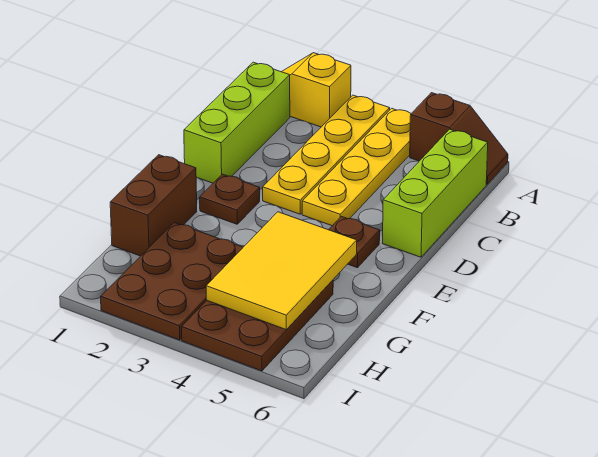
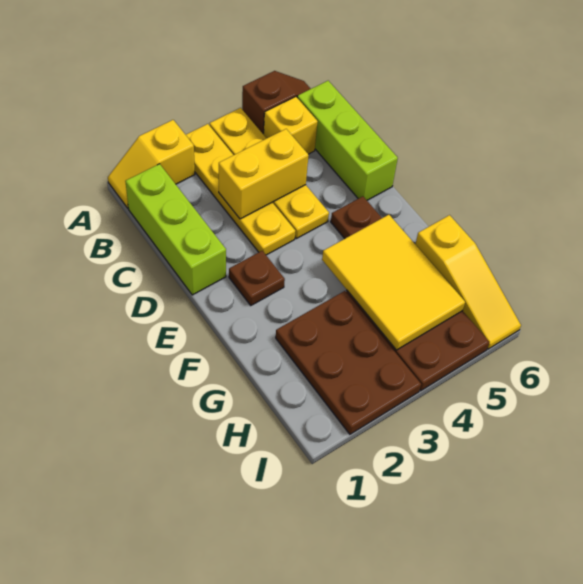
none -> yellow brick B5 level 1
none -> yellow brick C3:C4 level 2
brown brick F1:G1 level 1 -> none
none -> yellow slope G6:I6 level 1 top G

